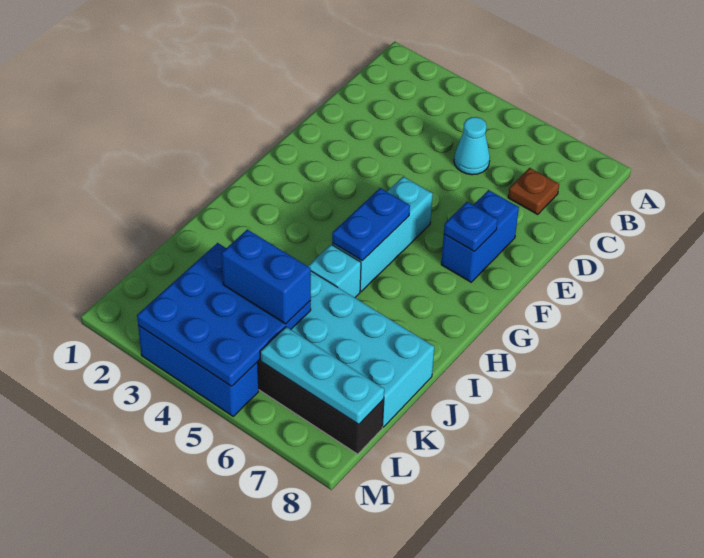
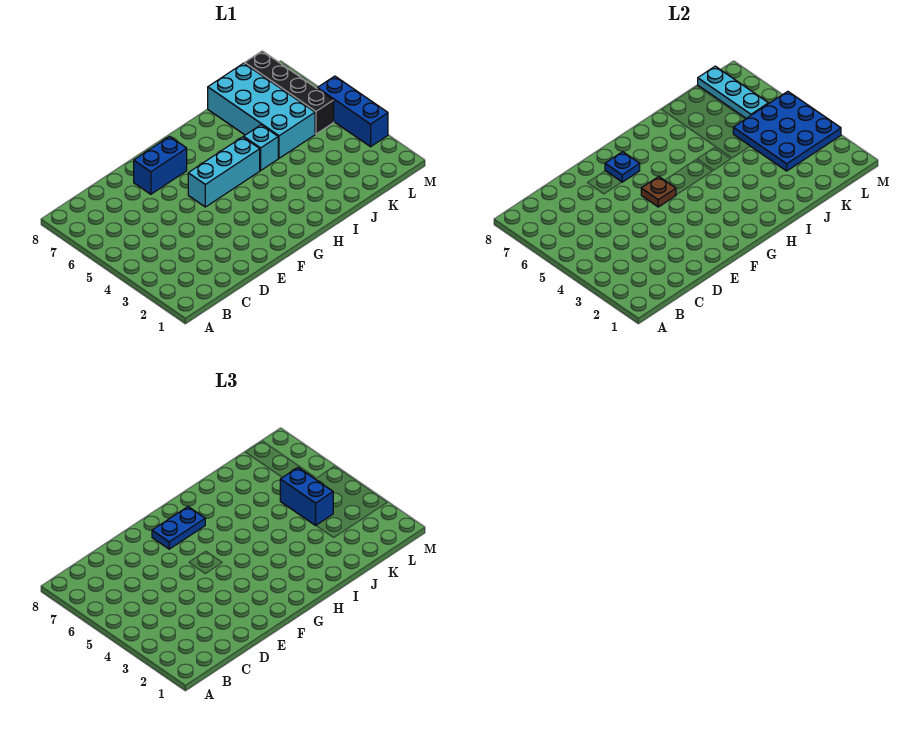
cyan cone C5 level 1 -> none
brown plate C7 level 1 -> brown plate F5 level 2
blue plate G5:H5 level 2 -> blue plate F7:G7 level 3

